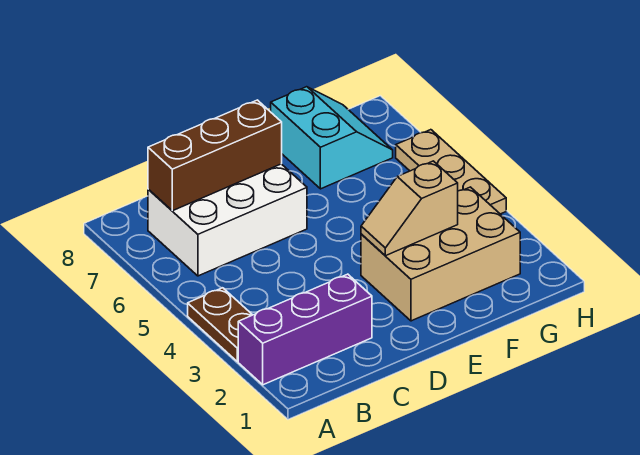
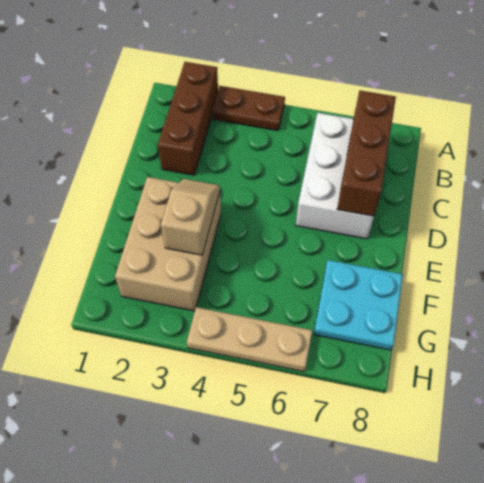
purple brick A2:C2 level 1 -> brown brick A2:C2 level 1
cyan slope F7:G8 level 1 top F -> cyan plate F7:G8 level 1

